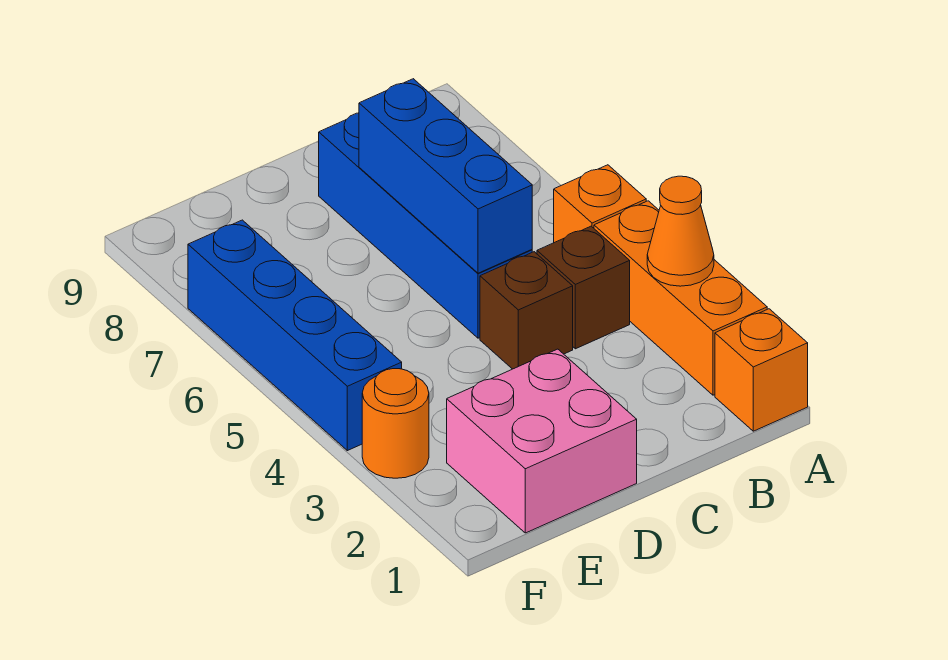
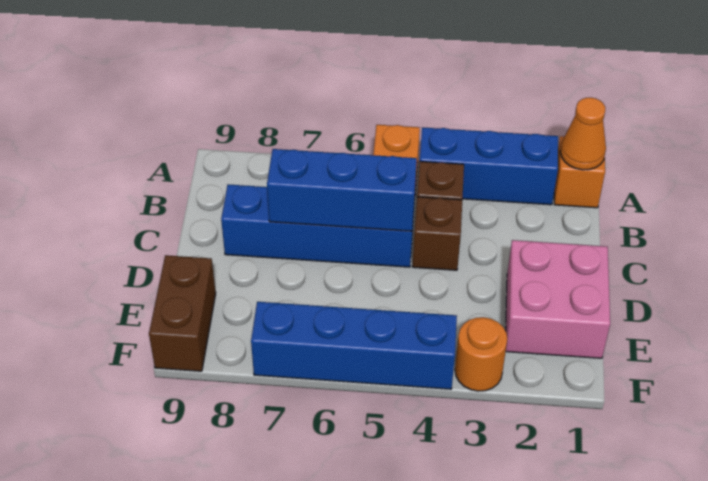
orange brick A2:A4 level 1 -> blue brick A2:A4 level 1
orange cone A3 level 2 -> orange cone A1 level 2
none -> brown brick E9:F9 level 1

